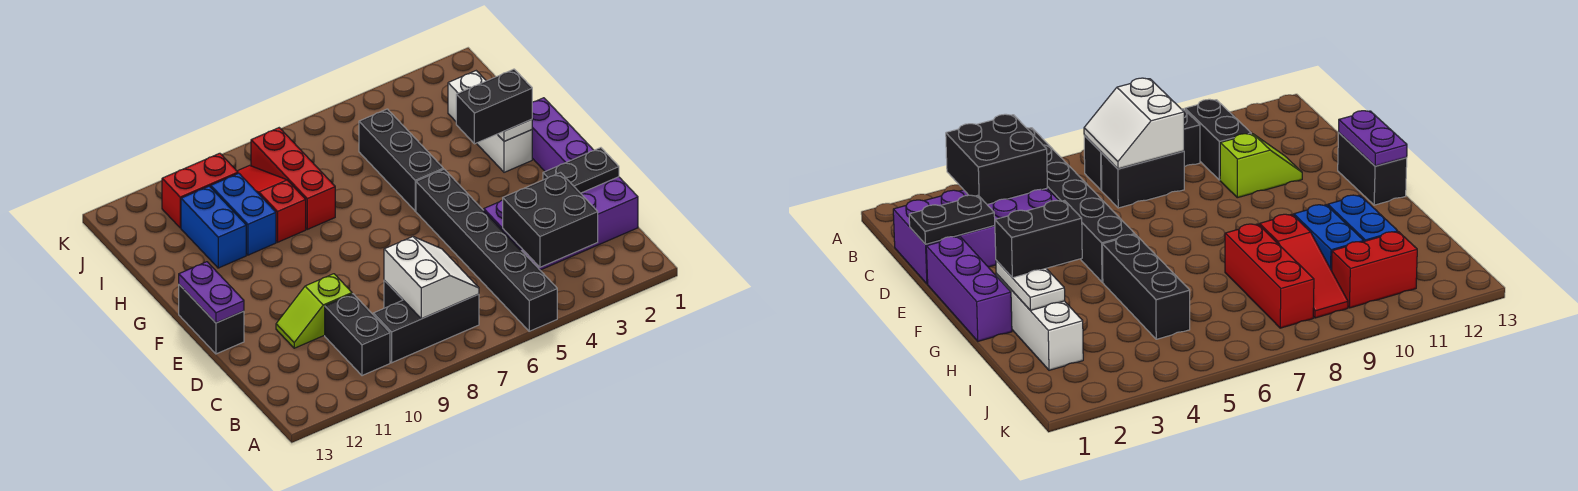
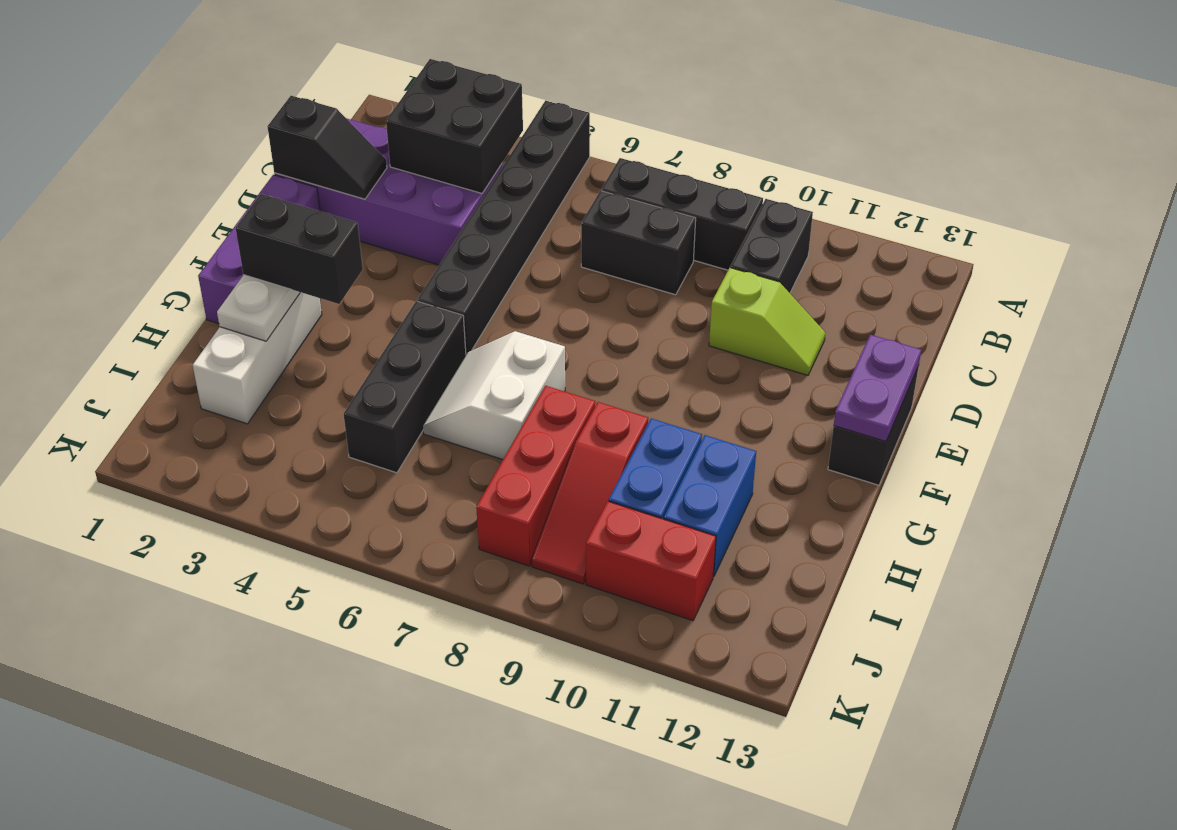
white slope B7:C8 level 2 top 8 -> white slope G6:H7 level 1 top 7
black plate D1:D2 level 2 -> black slope D1:D2 level 2 top 1

